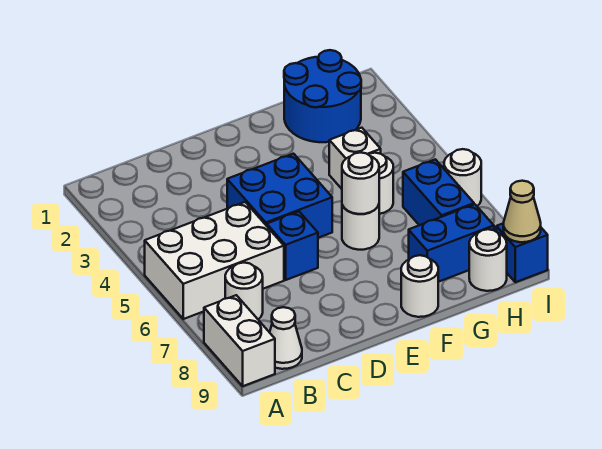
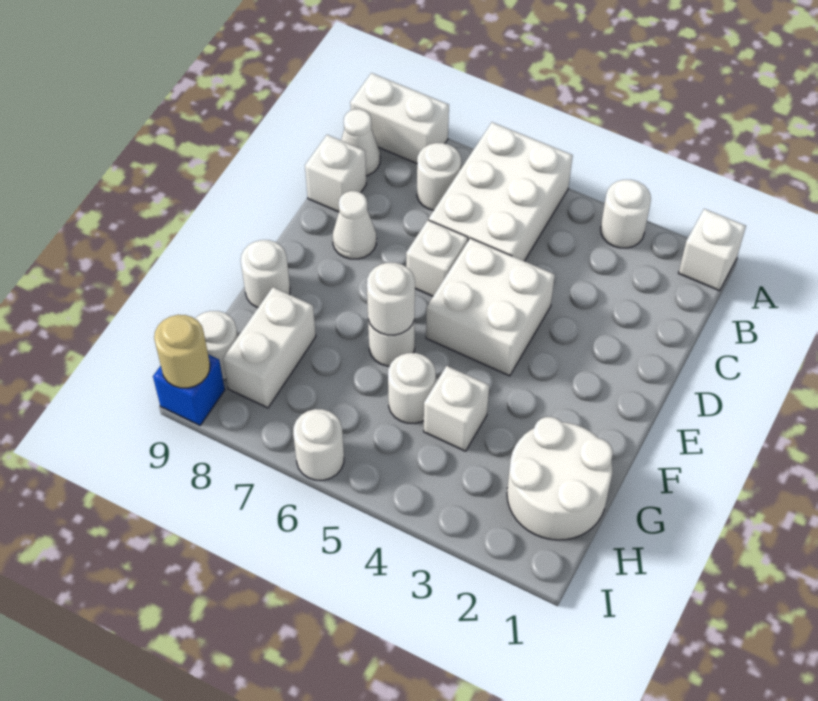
none -> white brick A1 level 1
none -> white round brick A3 level 1
none -> white brick C9 level 1
blue brick D4:E5 level 1 -> white brick D4:E5 level 1
blue brick D6 level 1 -> white brick D6 level 1
none -> white cone D8 level 1
blue round brick G1:H2 level 1 -> white round brick G1:H2 level 1
blue brick G8:H8 level 1 -> white brick G8:H8 level 1
blue brick H6:H7 level 1 -> none
tan cone I9 level 2 -> tan round brick I9 level 2

